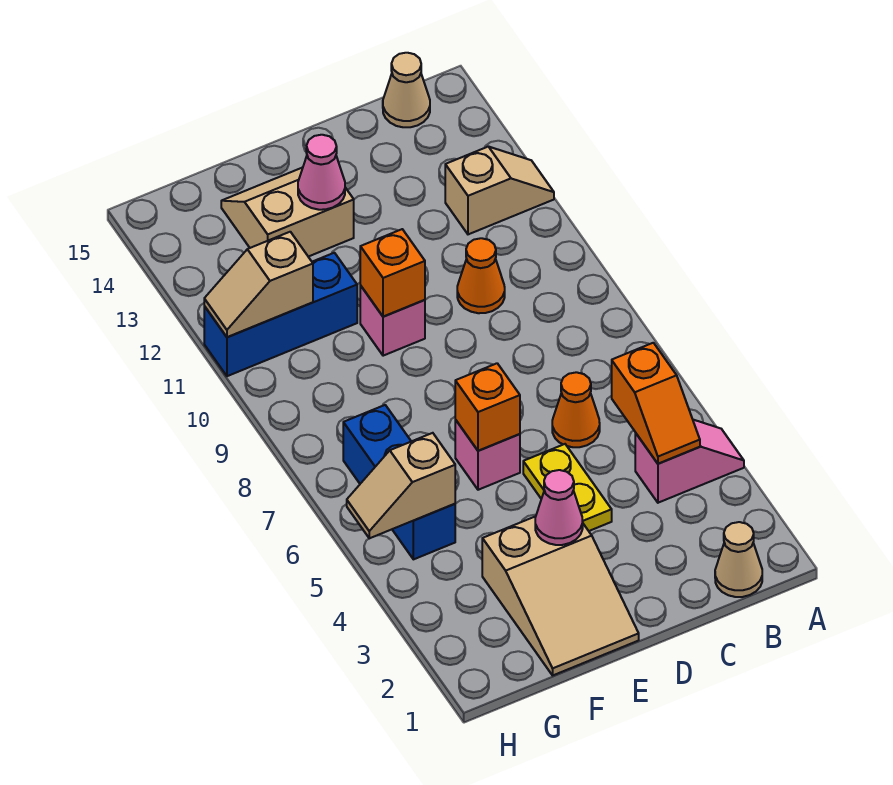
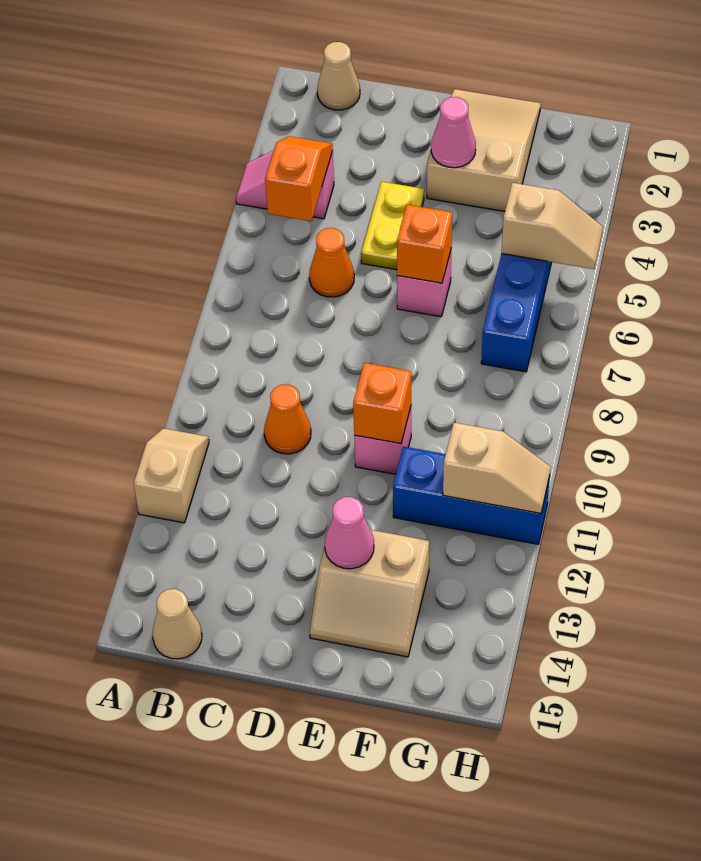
tan slope A12:B12 level 1 top B -> tan slope A11:A12 level 1 top 12

